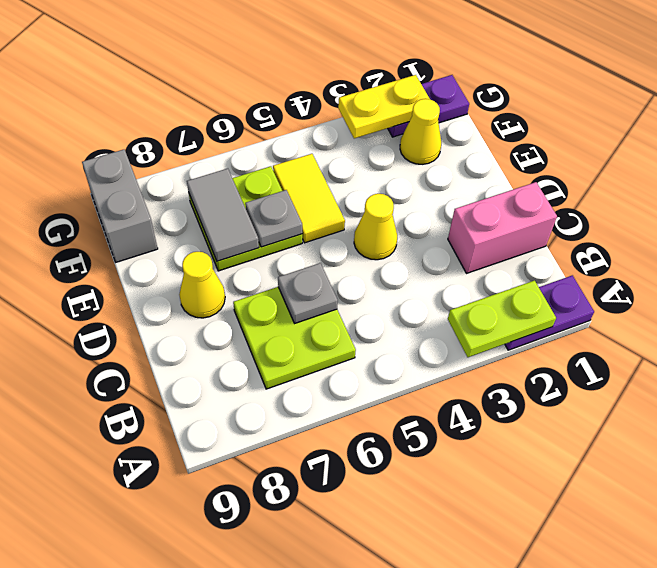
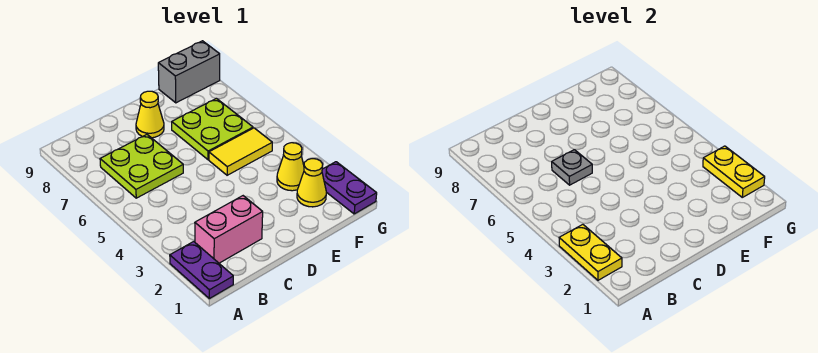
lime plate A2:A3 level 2 -> yellow plate A2:A3 level 2
pink brick C1:C2 level 1 -> pink brick B2:C2 level 1
yellow cone D4 level 1 -> yellow cone F3 level 1
grey plate E6 level 2 -> none
grey tile E7:F7 level 2 -> none

